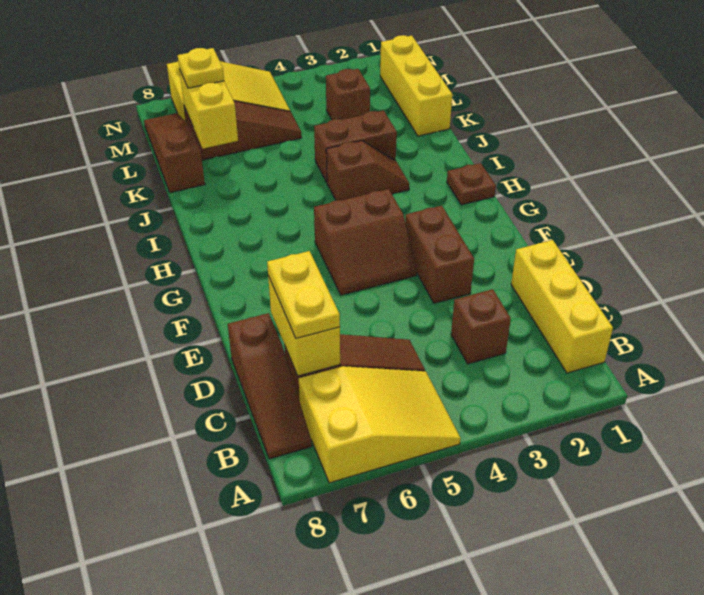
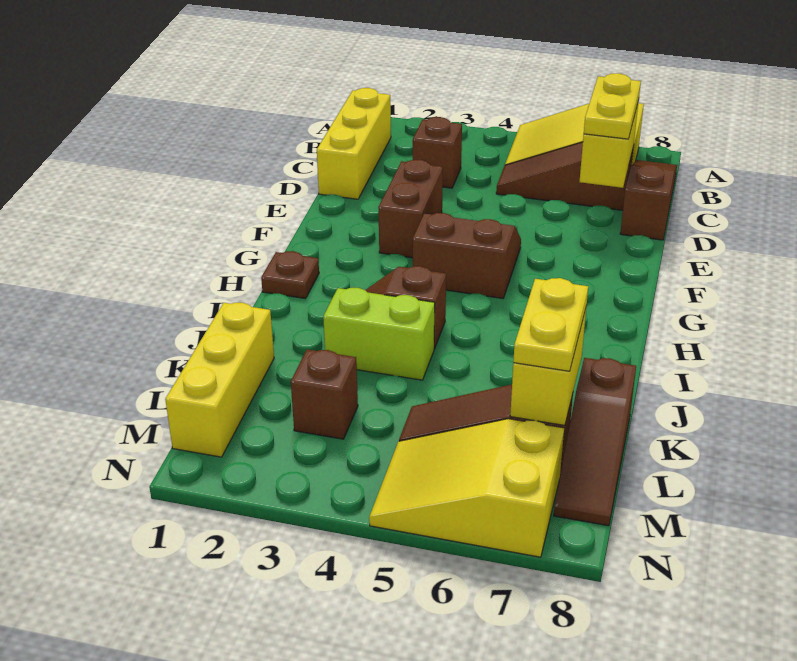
brown brick J3:J4 level 1 -> lime brick J3:J4 level 1
yellow plate L7 level 3 -> yellow plate K7:L7 level 3

